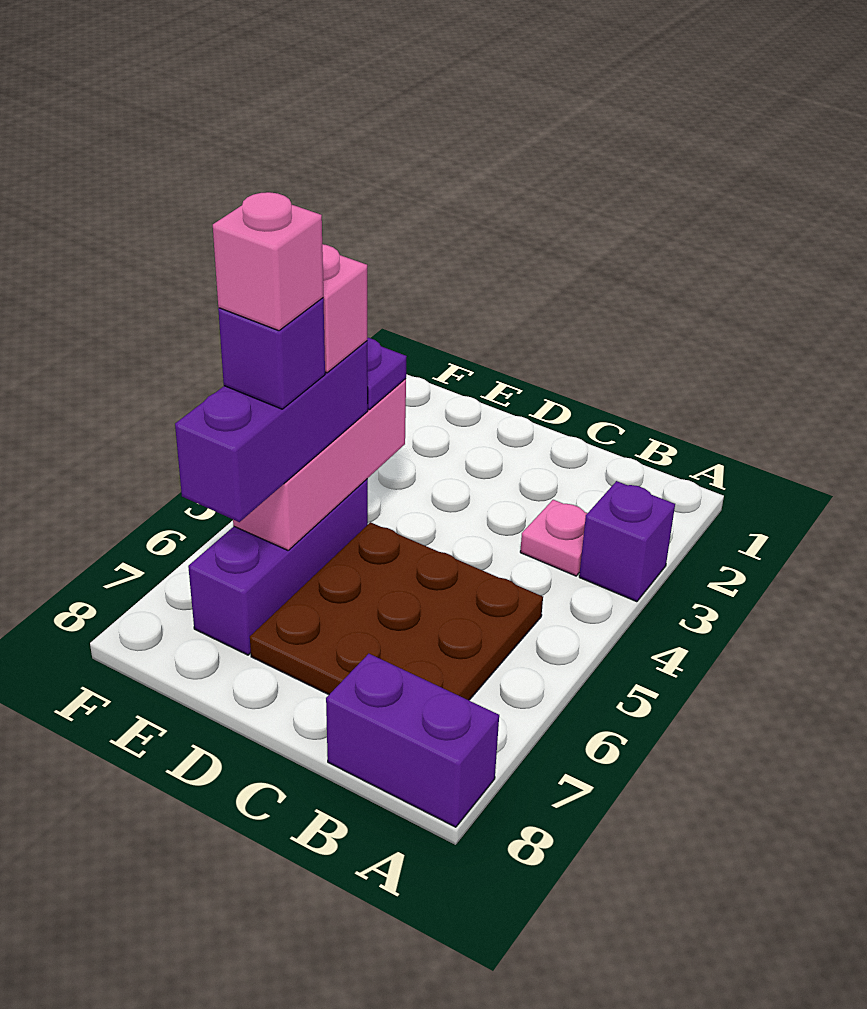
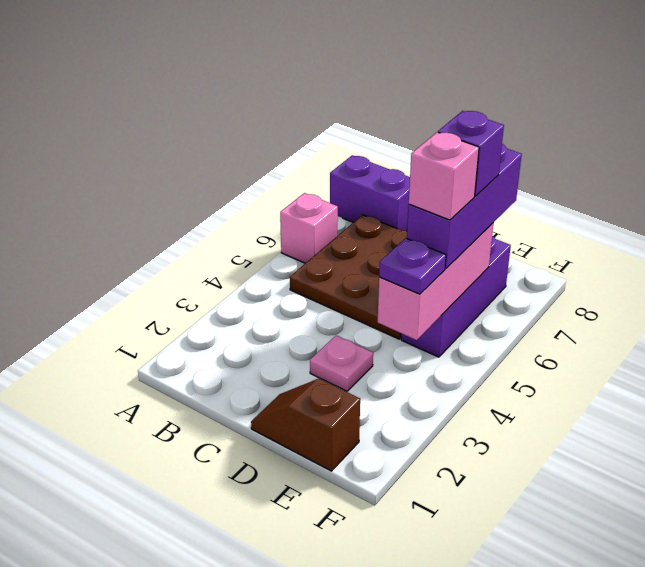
purple brick A3 level 1 -> none
pink plate B3 level 1 -> pink plate D3 level 1
none -> brown slope D1:E1 level 1 top E
pink brick E6 level 5 -> pink brick A6 level 1

